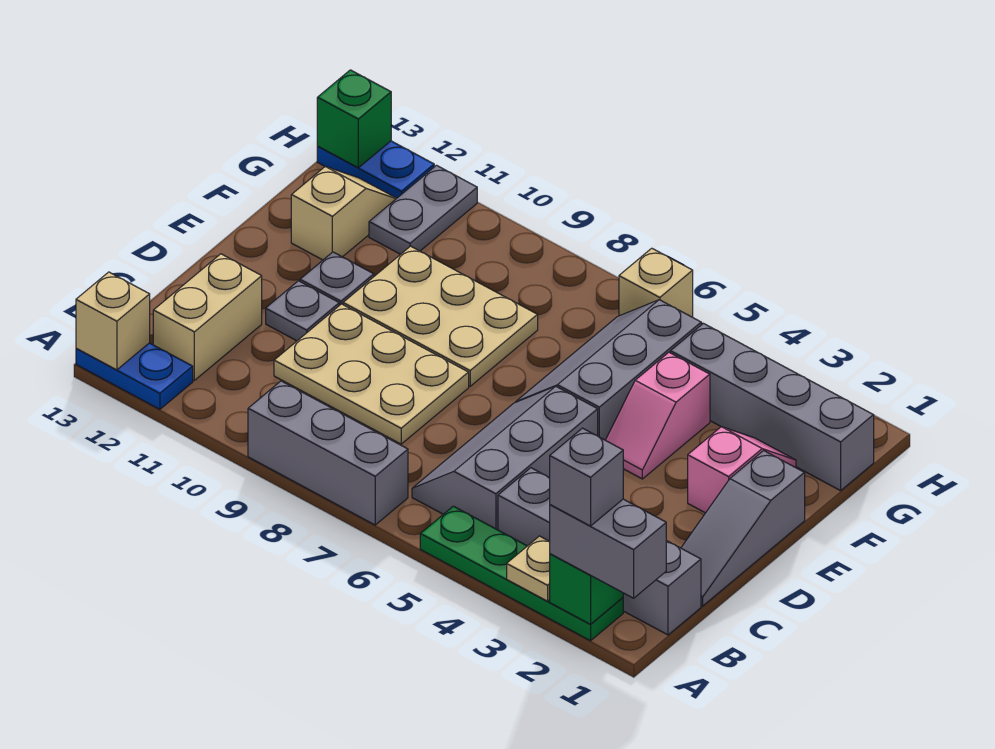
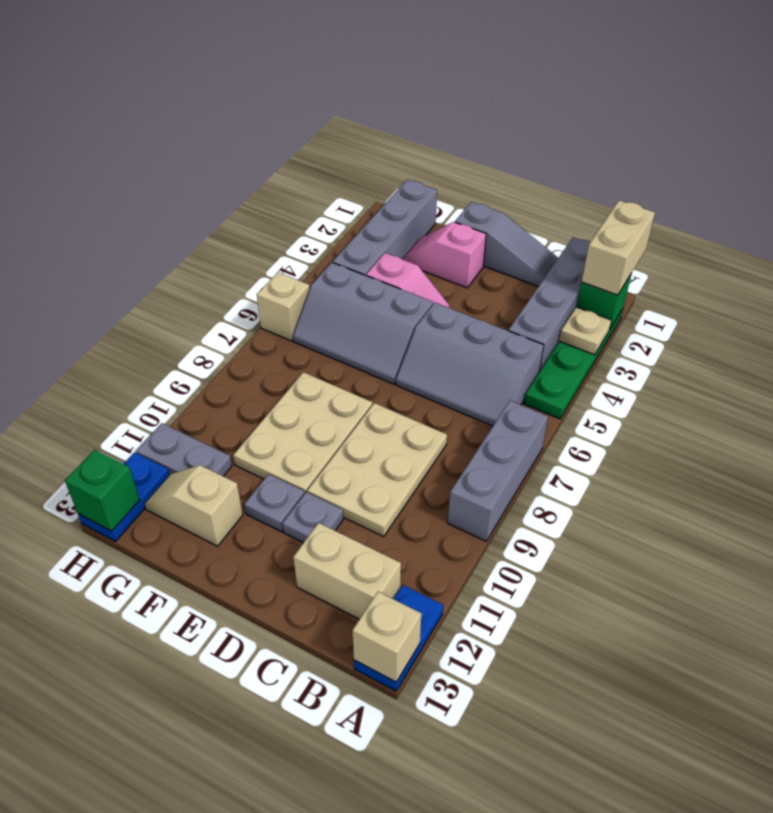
grey brick A1:A2 level 3 -> tan brick A1:A2 level 3
grey brick A2 level 4 -> none

